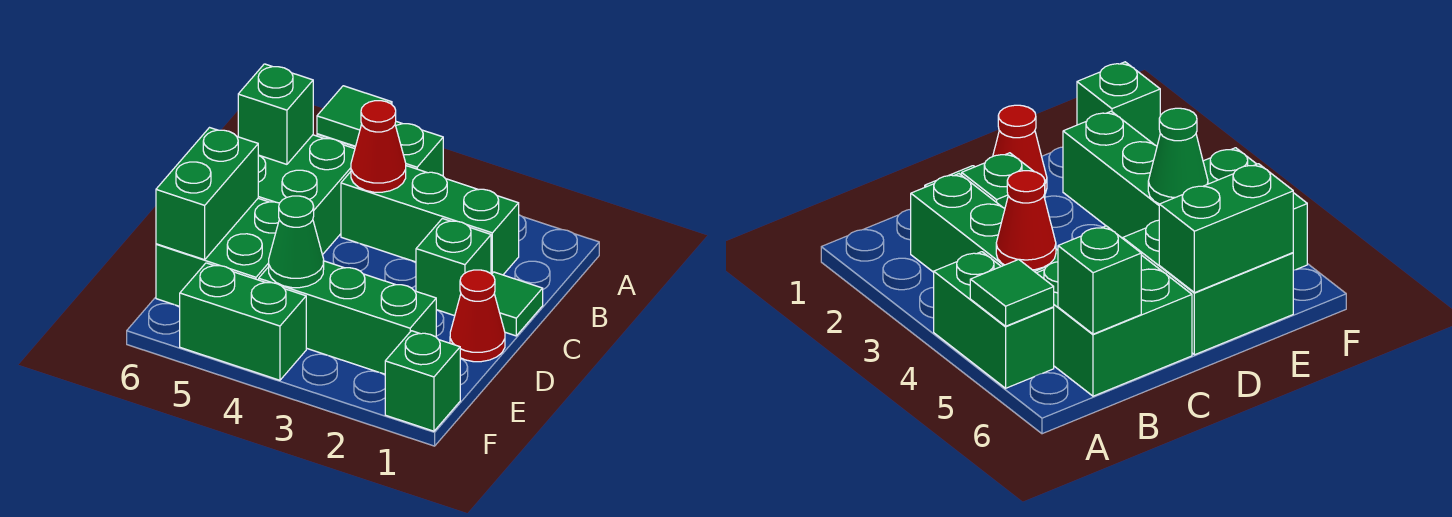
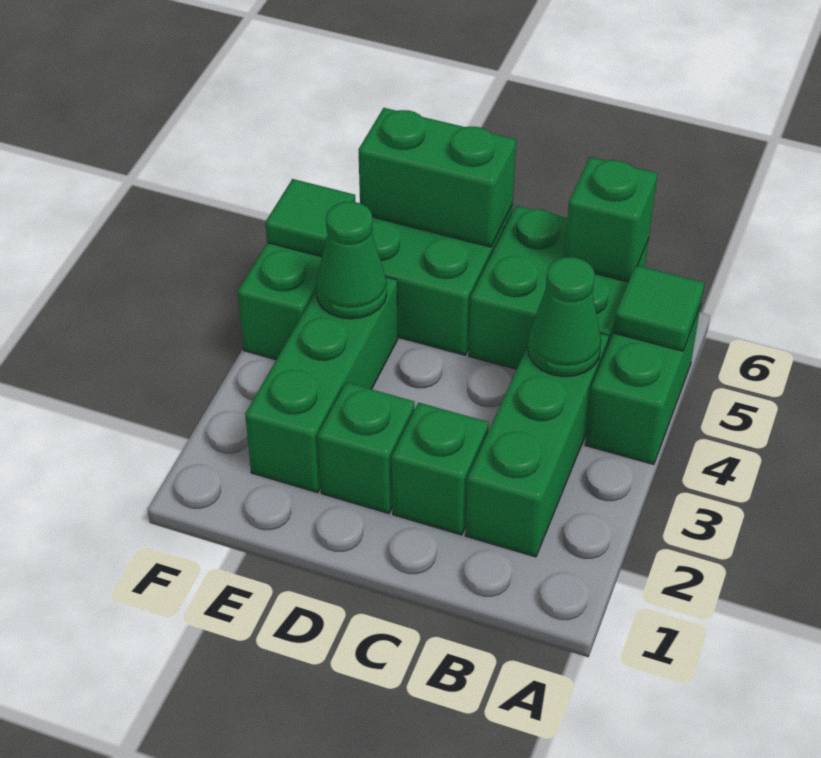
red cone B4 level 2 -> green cone B4 level 2
green tile C1 level 1 -> green tile F5 level 2
red cone D1 level 1 -> none
green brick F1 level 1 -> green brick D2 level 1

